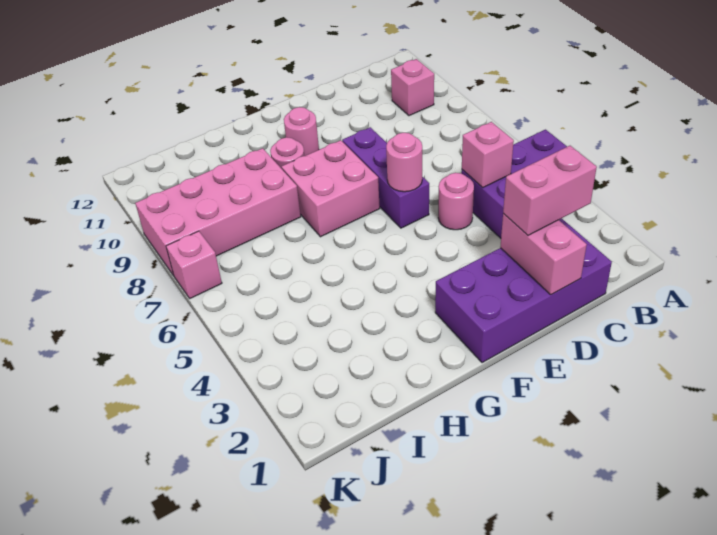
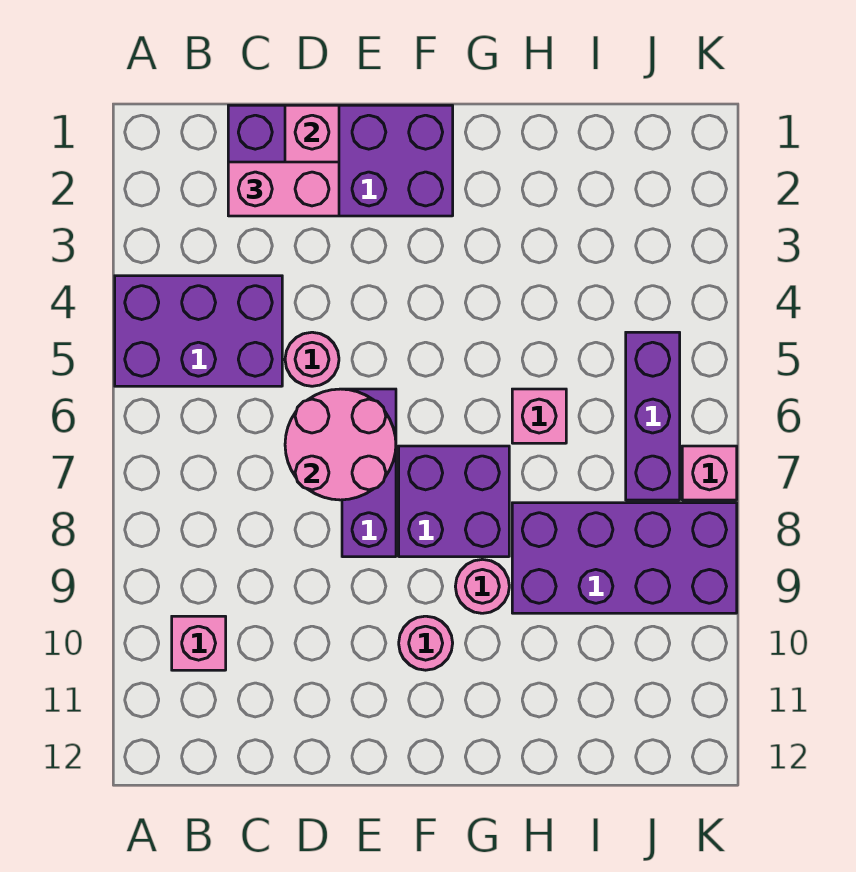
pink brick C5 level 2 -> pink brick H6 level 1
pink round brick E6 level 2 -> pink round brick D6:E7 level 2
pink brick F7:G8 level 1 -> purple brick F7:G8 level 1
pink brick H8:K9 level 1 -> purple brick H8:K9 level 1
none -> purple brick J5:J7 level 1

